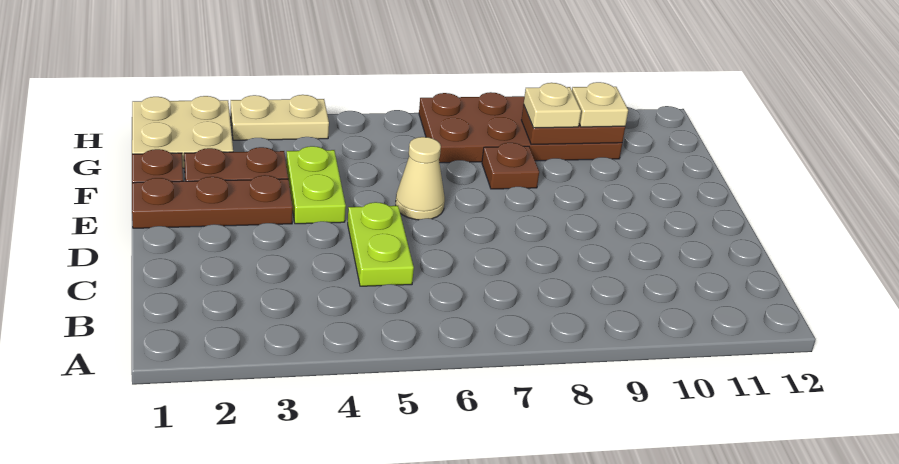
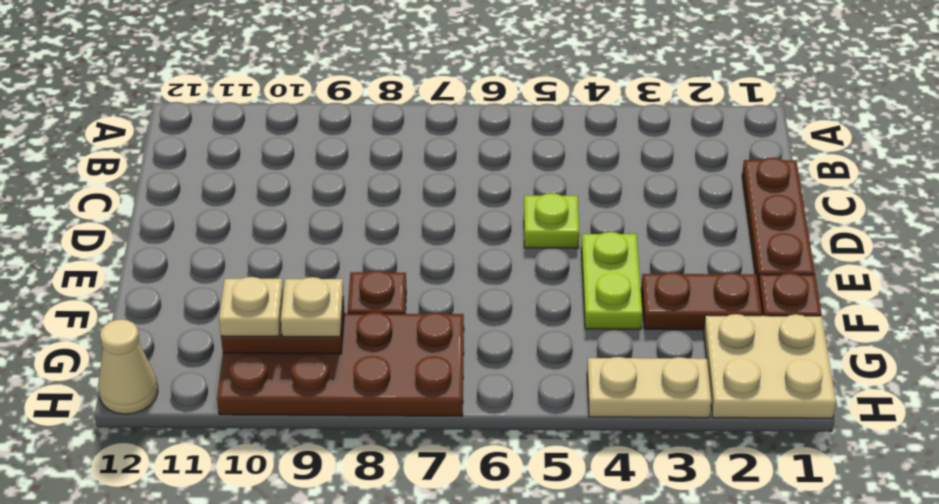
lime plate C5:D5 level 1 -> lime plate D5 level 1
brown plate E1:E3 level 1 -> brown plate C1:E1 level 1
tan cone E6 level 1 -> tan cone H12 level 1

